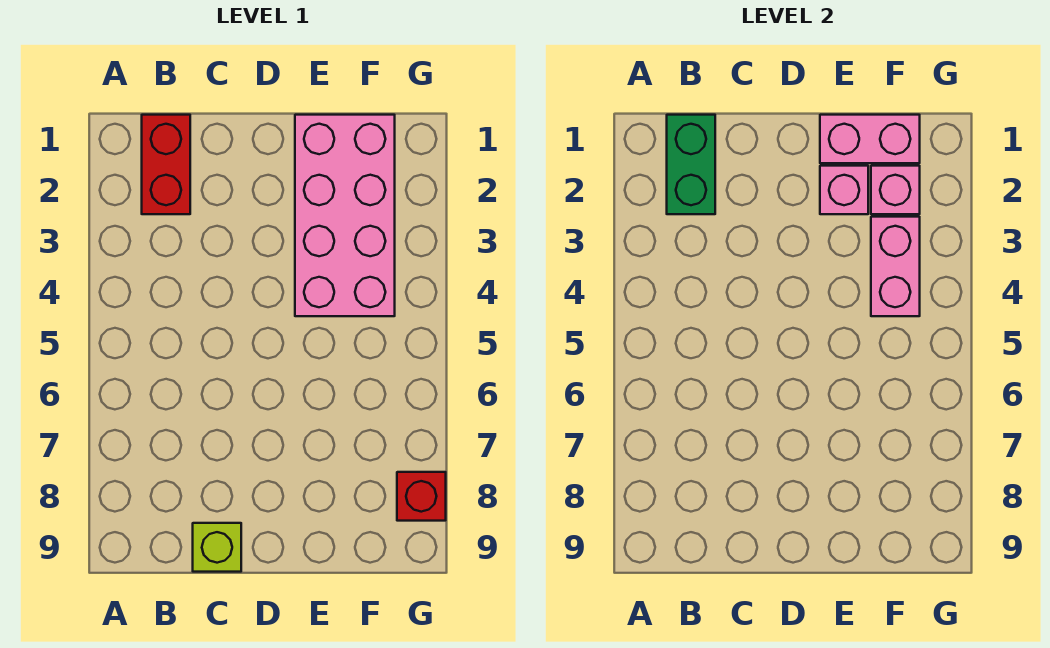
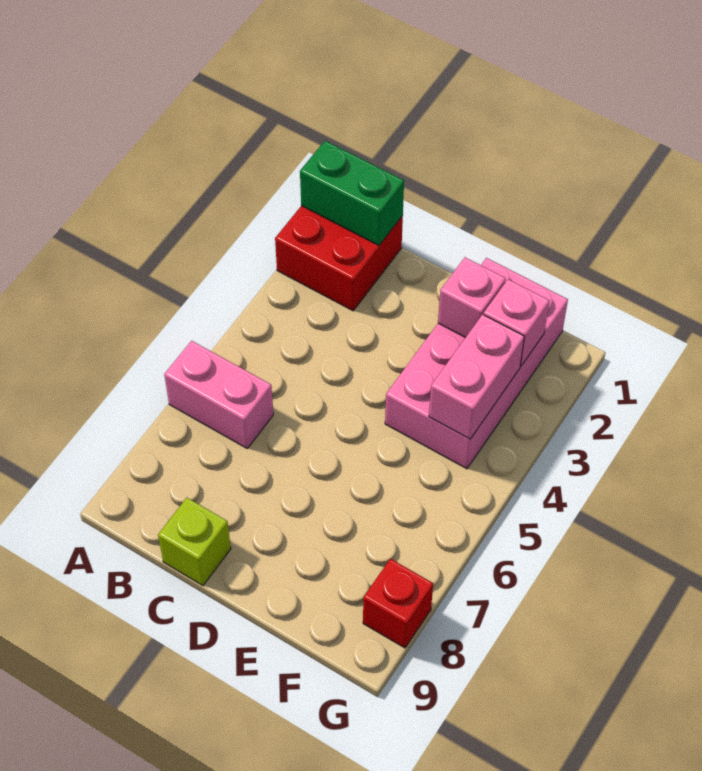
red brick B1:B2 level 1 -> red brick A1:B2 level 1
green brick B1:B2 level 2 -> green brick A1:B1 level 2
pink brick E1:F1 level 2 -> pink brick A6:B6 level 1

